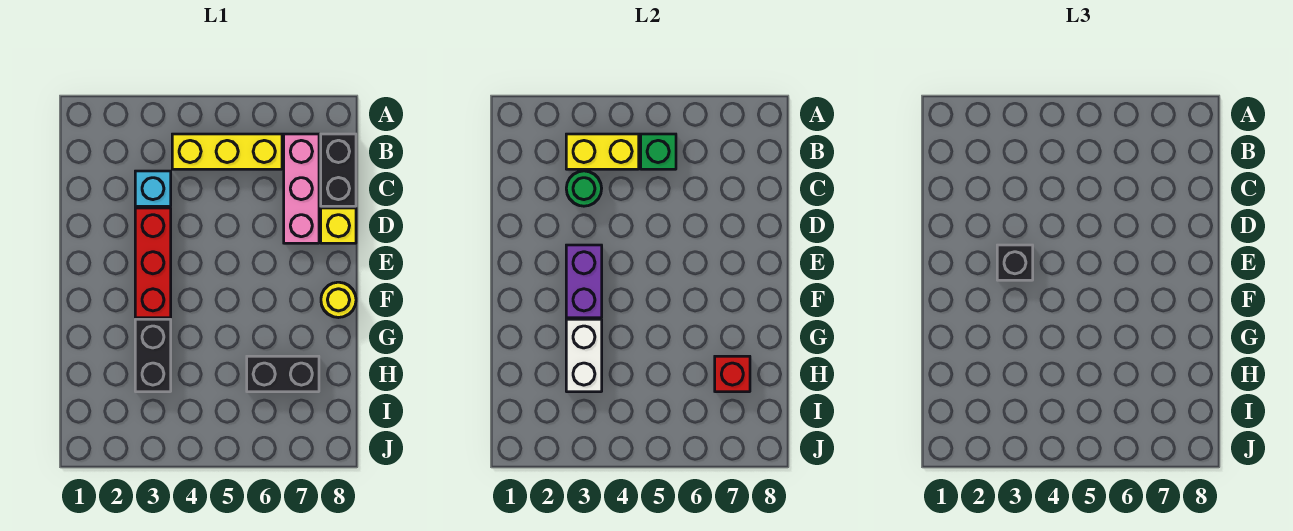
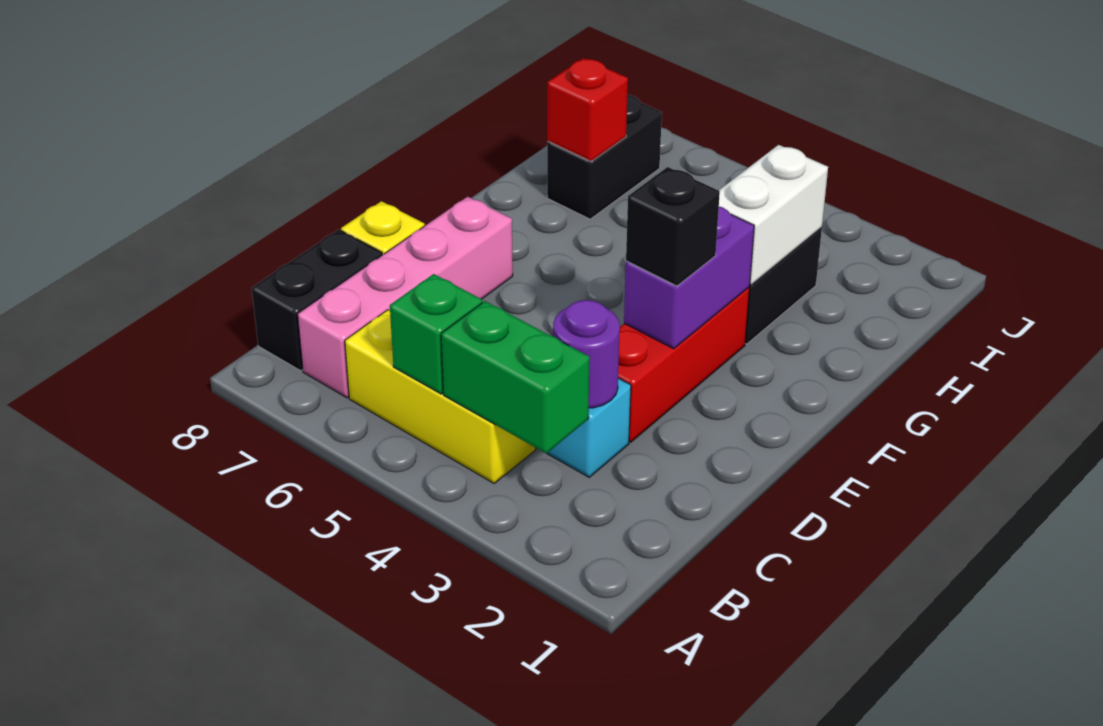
yellow brick B3:B4 level 2 -> green brick B3:B4 level 2
pink brick B7:D7 level 1 -> pink brick B7:E7 level 1
green round brick C3 level 2 -> purple round brick C3 level 2
yellow round brick F8 level 1 -> none
black brick H6:H7 level 1 -> black brick H7:I7 level 1

